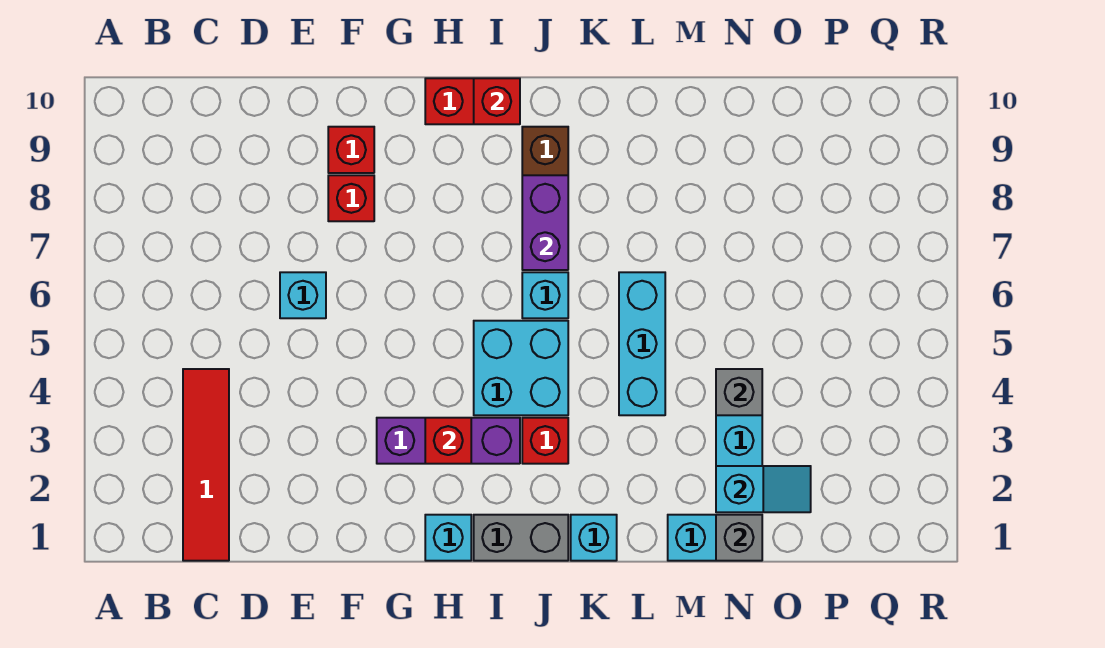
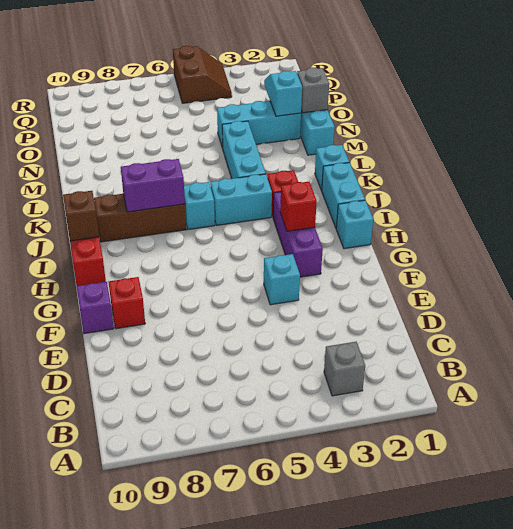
red tile C1:C4 level 1 -> none
cyan brick E6 level 1 -> cyan brick F4 level 1
red brick F8 level 1 -> none
none -> purple brick F10 level 1
grey brick I1:J1 level 1 -> cyan brick I1:J1 level 1
cyan brick I4:J5 level 1 -> cyan brick J4:J5 level 1
red brick I10 level 2 -> brown brick I10 level 2
cyan brick L4:L6 level 1 -> cyan brick K4:M4 level 1
grey brick N4 level 2 -> grey brick B3 level 1
none -> brown slope Q4:R5 level 1 top 5

